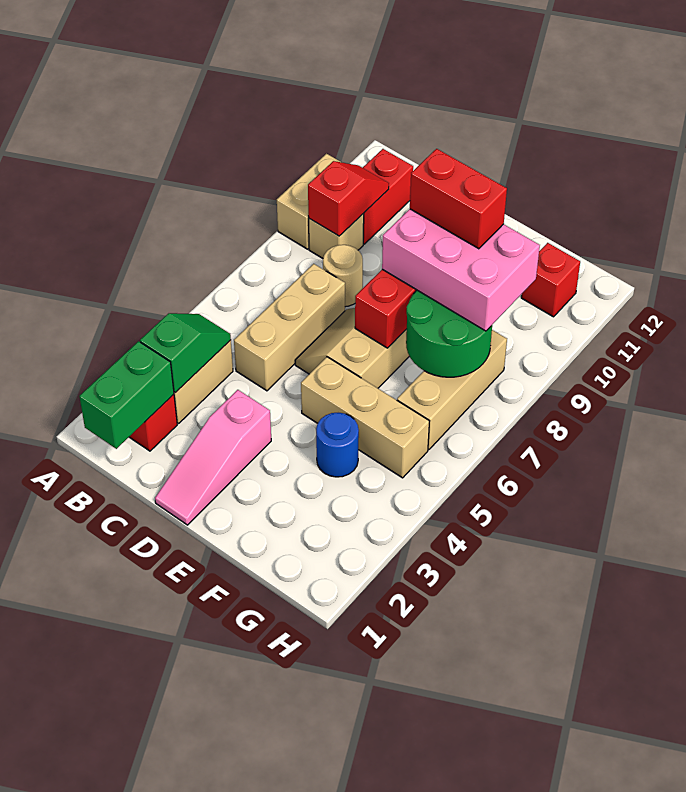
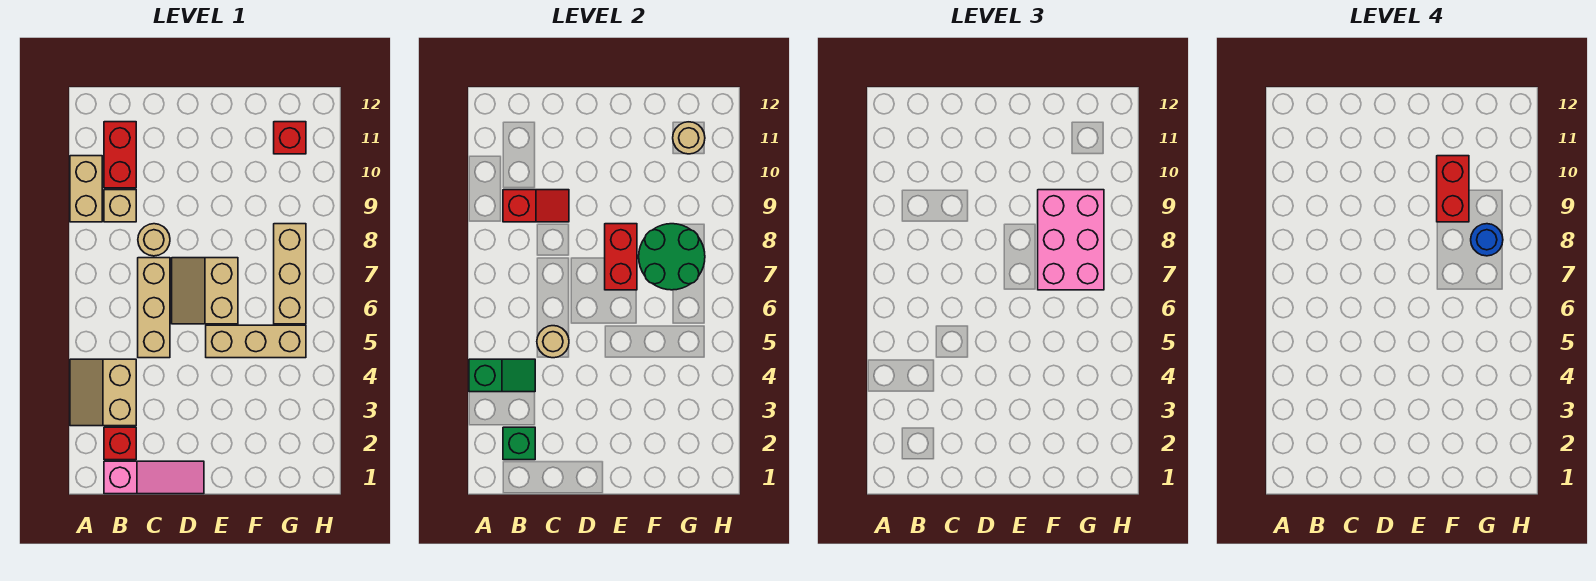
green brick B1:B2 level 2 -> green brick B2 level 2
green slope B3:B4 level 2 top 3 -> green slope A4:B4 level 2 top A
red slope B9:B10 level 2 top 9 -> red slope B9:C9 level 2 top B
none -> tan round brick C5 level 2
pink slope D1:D3 level 1 top 3 -> pink slope B1:D1 level 1 top B
pink brick E8:G9 level 3 -> pink brick F7:G9 level 3
red brick E9:F9 level 4 -> red brick F9:F10 level 4
blue round brick F4 level 1 -> blue round brick G8 level 4
none -> tan round brick G11 level 2

